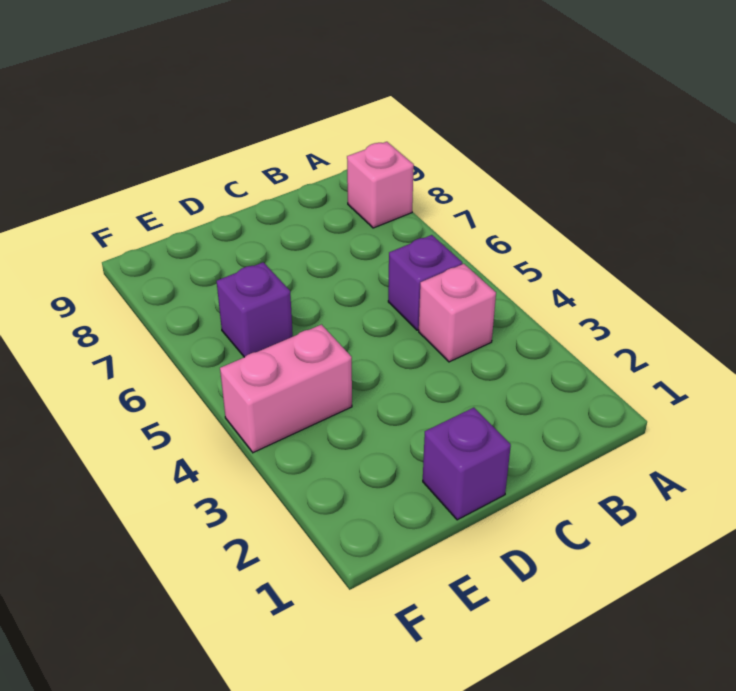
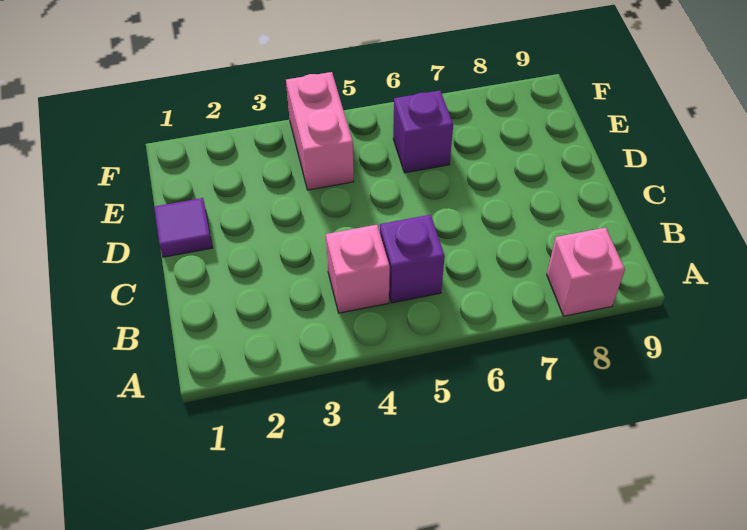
purple brick D1 level 1 -> purple tile D1 level 1

